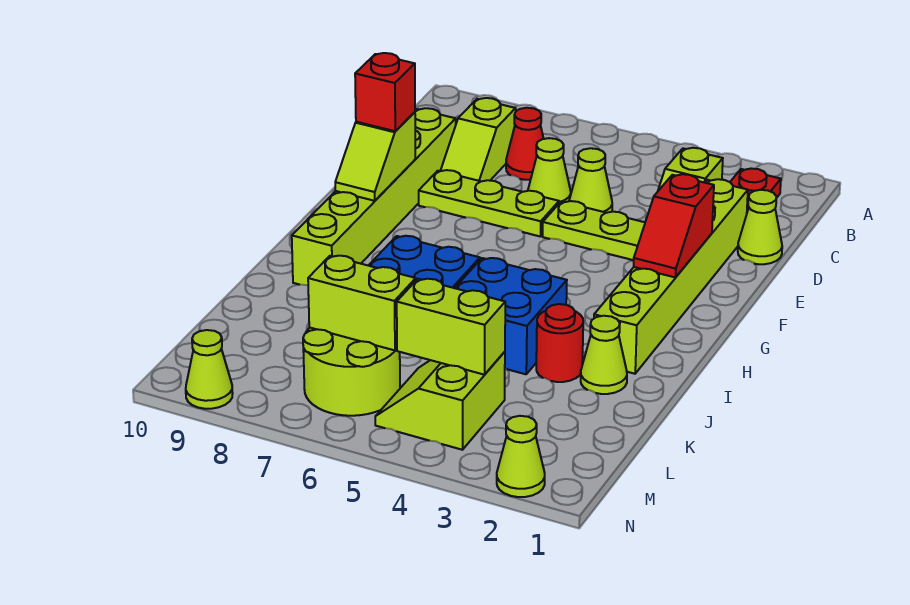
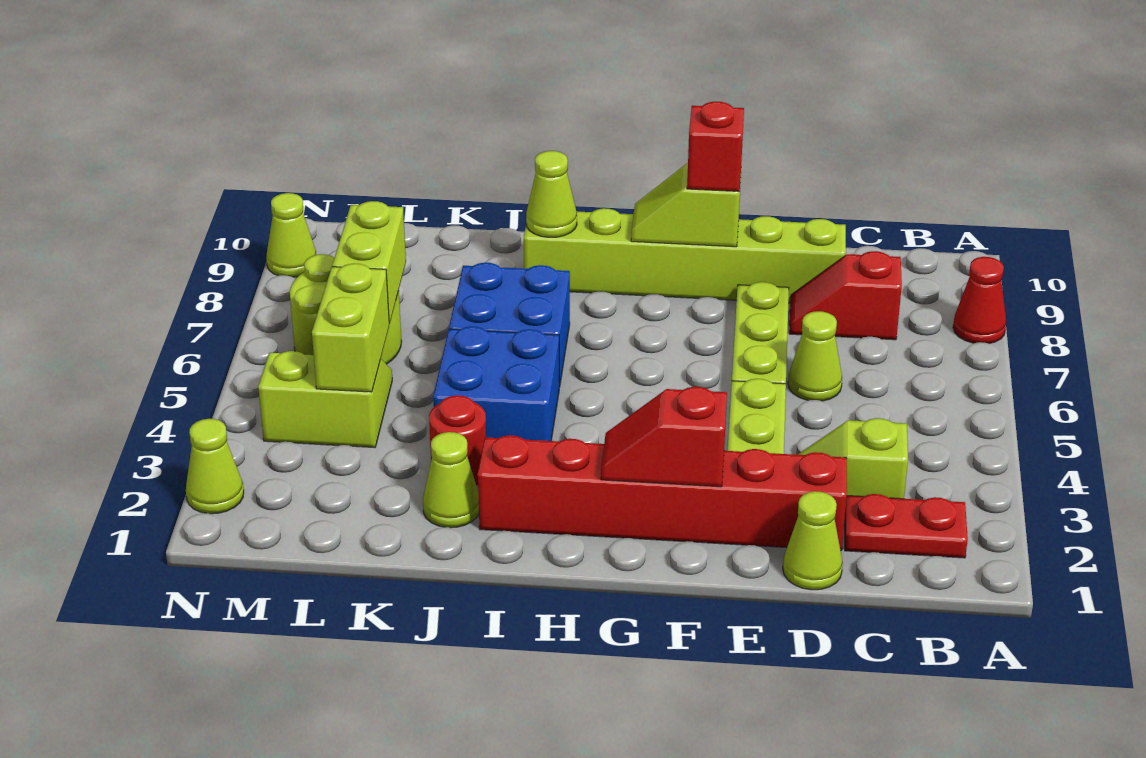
red cone C7 level 1 -> red cone A8 level 1
lime slope C8:D8 level 1 top C -> red slope C8:D8 level 1 top C
lime brick D2:I2 level 1 -> red brick D2:I2 level 1
lime cone D5 level 1 -> lime cone I9 level 2

